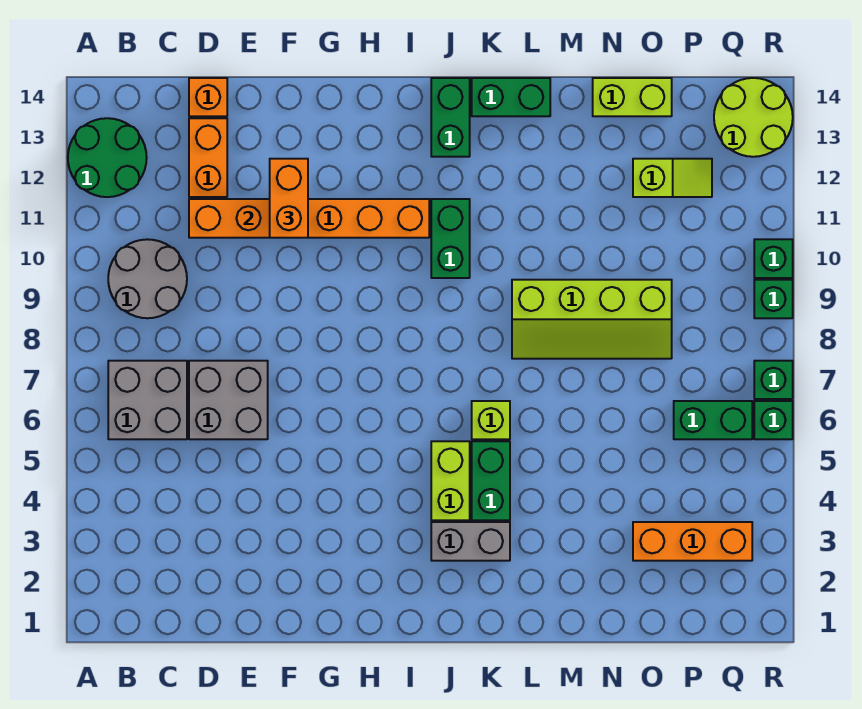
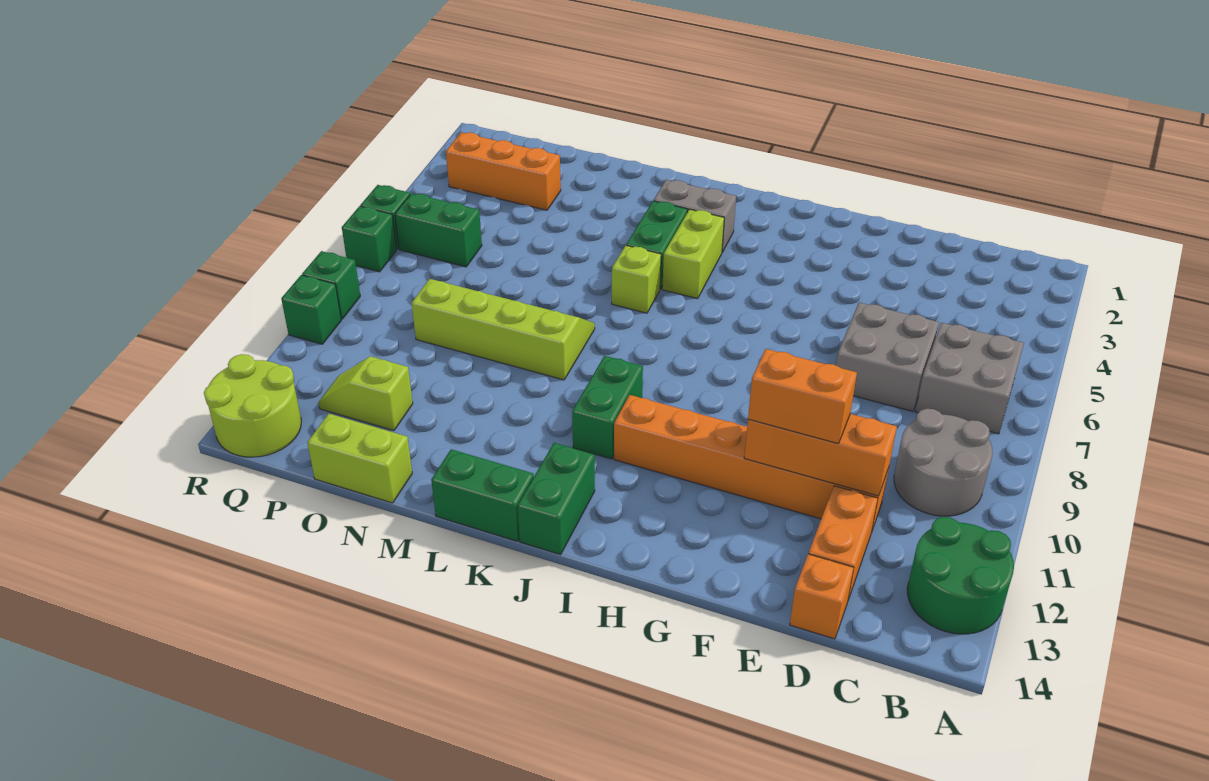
orange brick F11:F12 level 3 -> orange brick E11:F11 level 3

